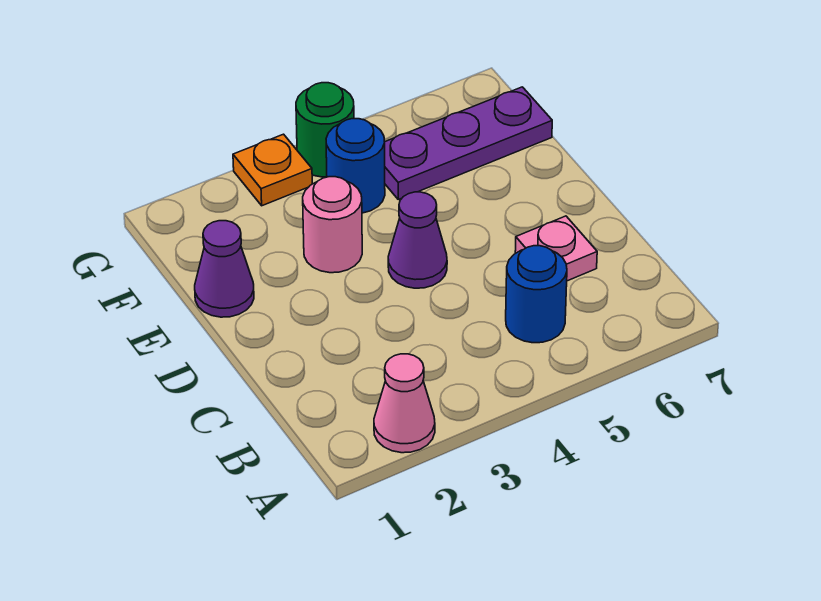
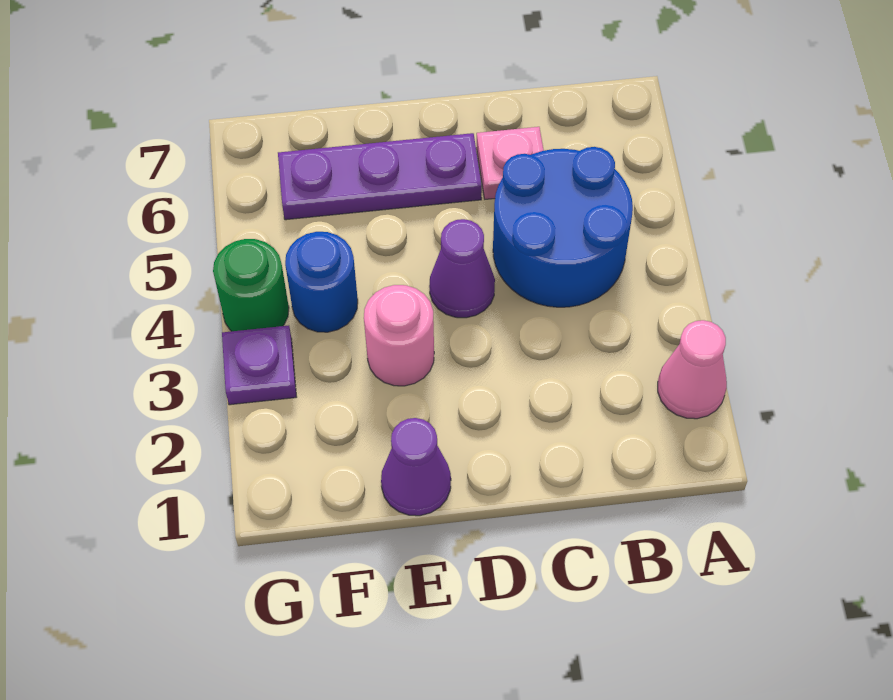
blue round brick B5 level 1 -> blue round brick B4:C5 level 1
purple plate F5:F7 level 1 -> purple plate D6:F6 level 1
orange plate G3 level 1 -> purple plate G3 level 1

